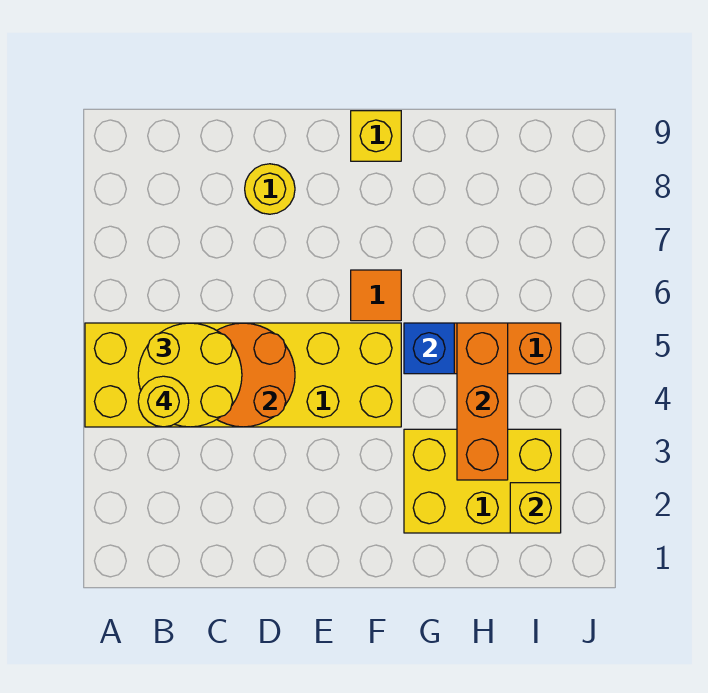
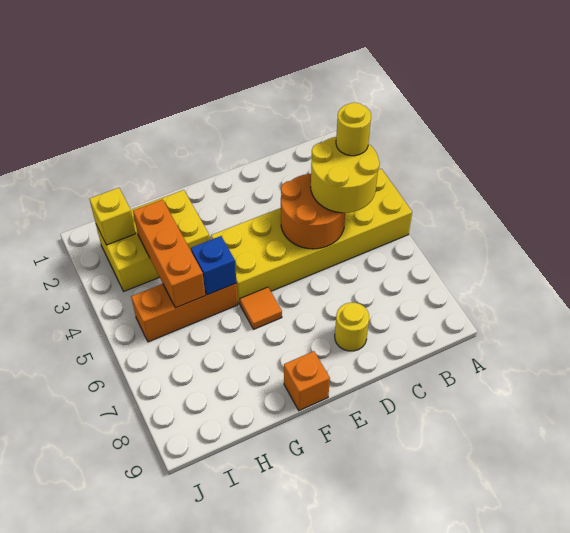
yellow brick F9 level 1 -> orange brick F9 level 1

